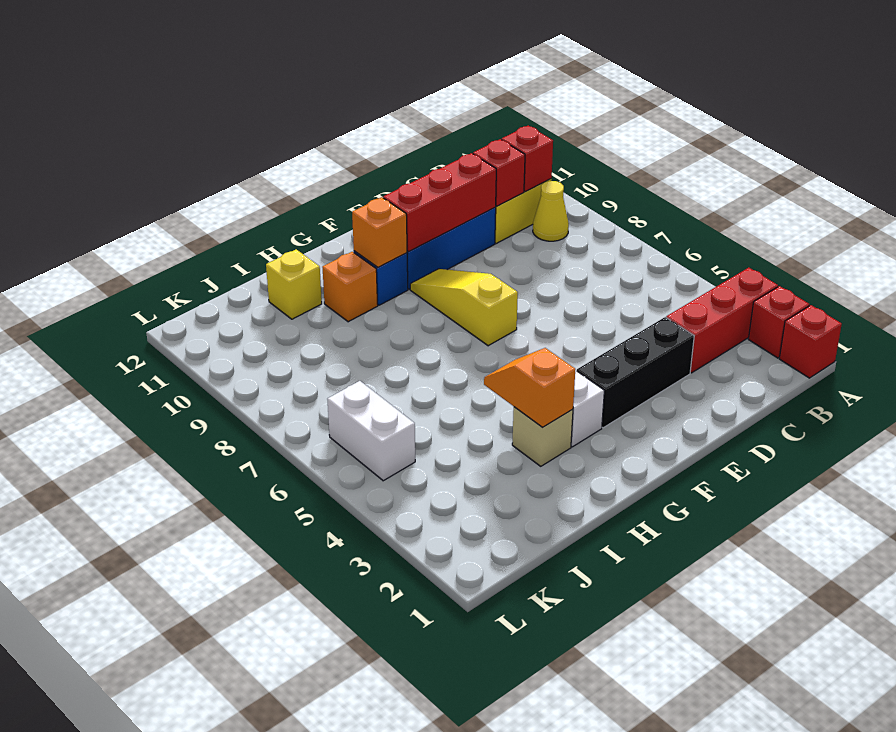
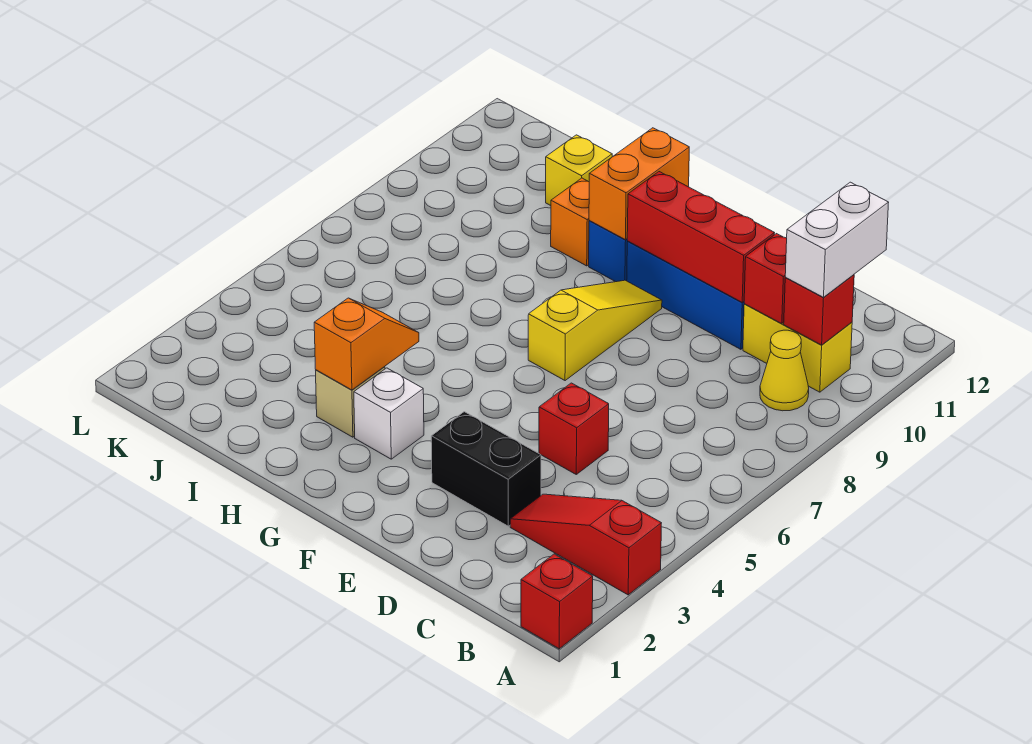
red brick A2 level 1 -> red brick D5 level 1
red brick A3:C3 level 1 -> red slope A3:C3 level 1 top A
black brick D3:F3 level 1 -> black brick D3:E3 level 1
orange brick G10 level 2 -> orange brick G10:G11 level 2
white brick K5:K6 level 1 -> white brick B10:B11 level 3

